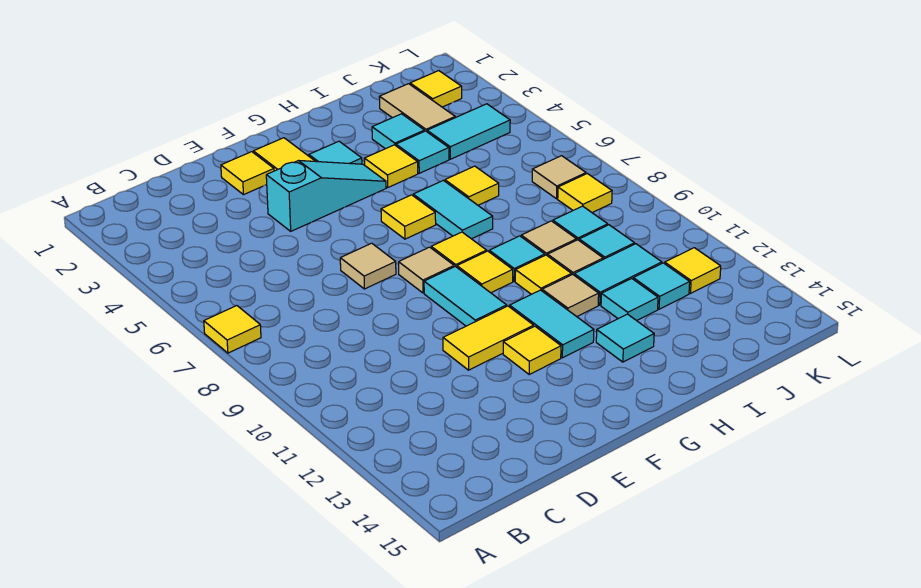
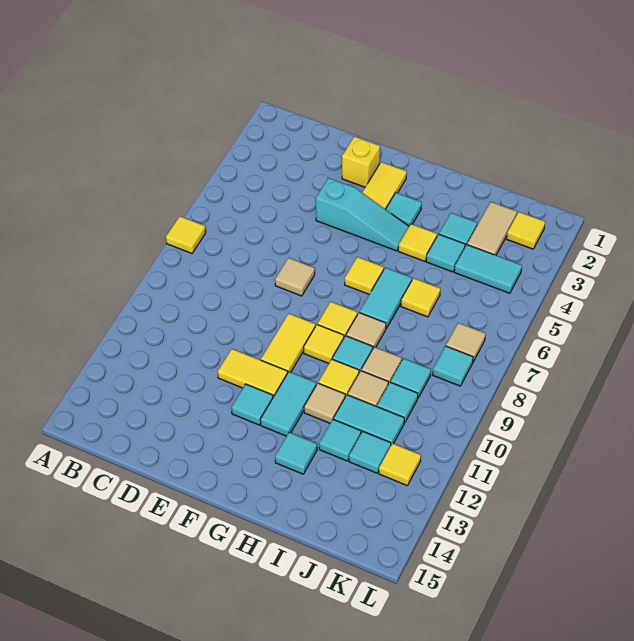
yellow tile E2 level 1 -> yellow brick E2 level 1
tan tile F8 level 1 -> tan tile H8 level 1
cyan tile F9:F10 level 1 -> yellow tile F9:F10 level 1
yellow tile F12 level 1 -> cyan tile F12 level 1
yellow tile K8 level 1 -> cyan tile K8 level 1

